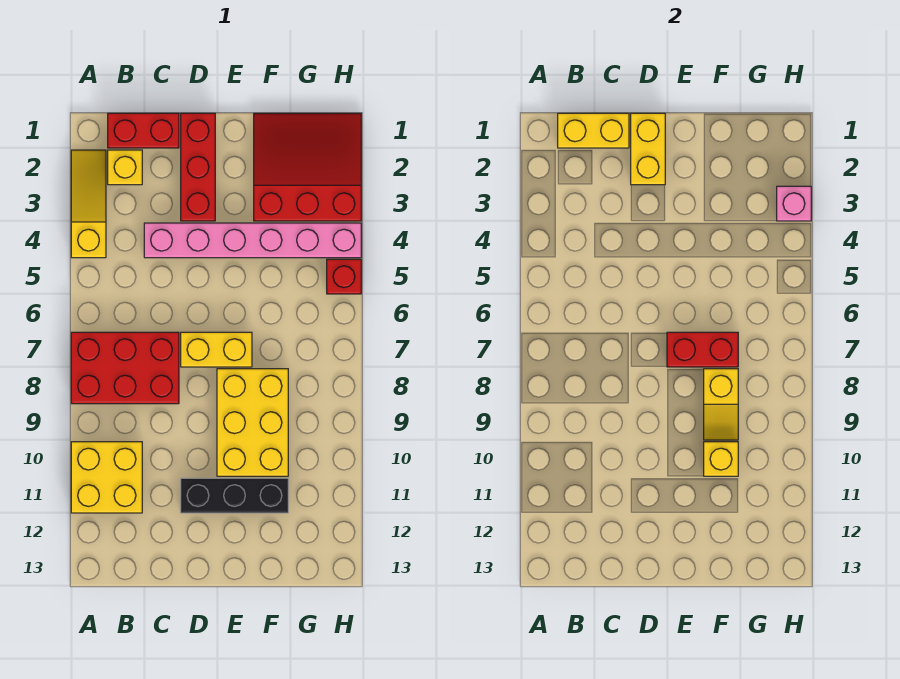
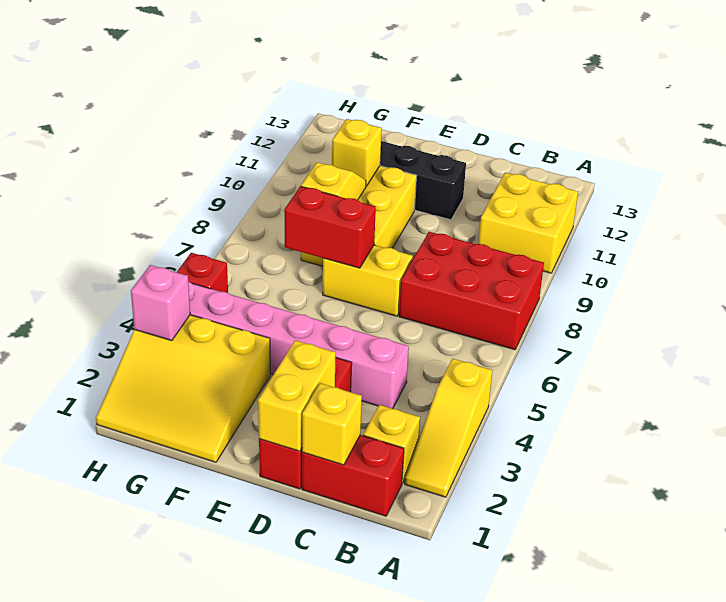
yellow brick B1:C1 level 2 -> yellow brick C1 level 2
red slope F1:H3 level 1 top 3 -> yellow slope F1:H3 level 1 top 3

